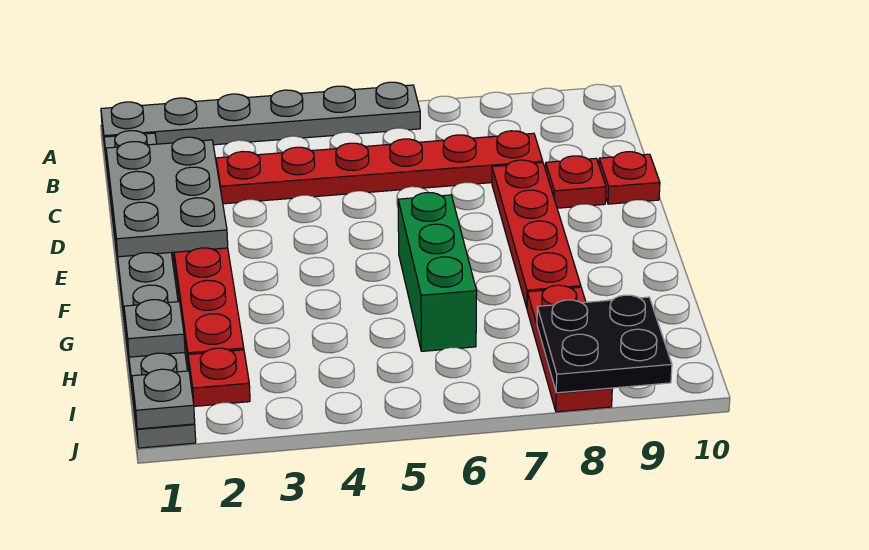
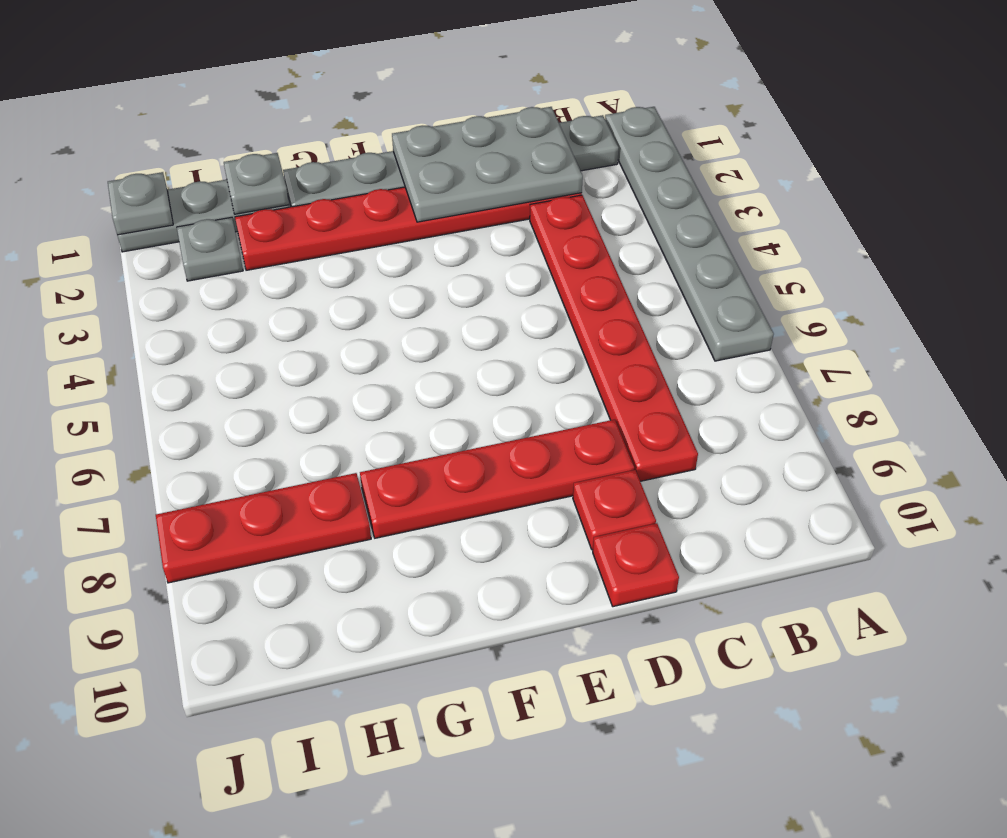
green brick F6:H6 level 1 -> none
red plate I2 level 1 -> grey plate I2 level 1
black plate I8:J9 level 2 -> none

